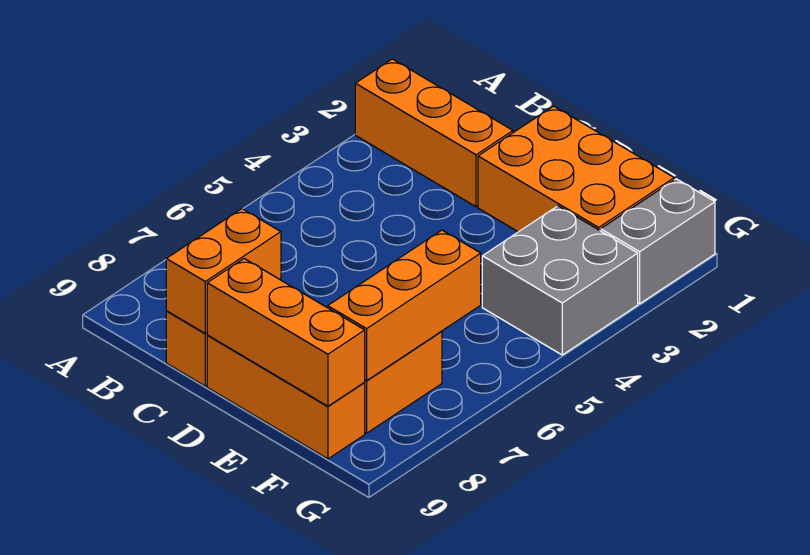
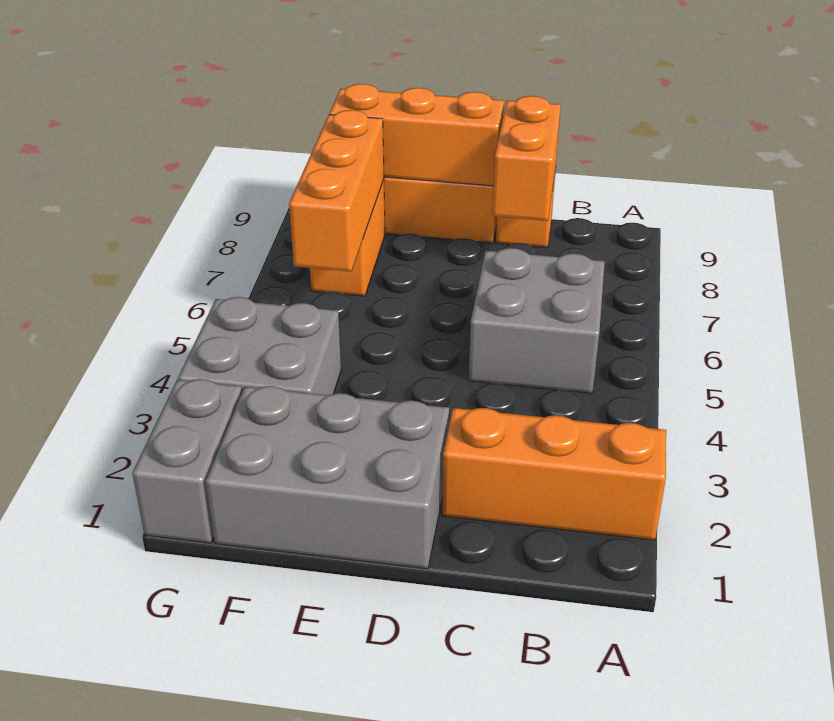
none -> grey brick B5:C6 level 1
orange brick D1:F2 level 1 -> grey brick D1:F2 level 1

